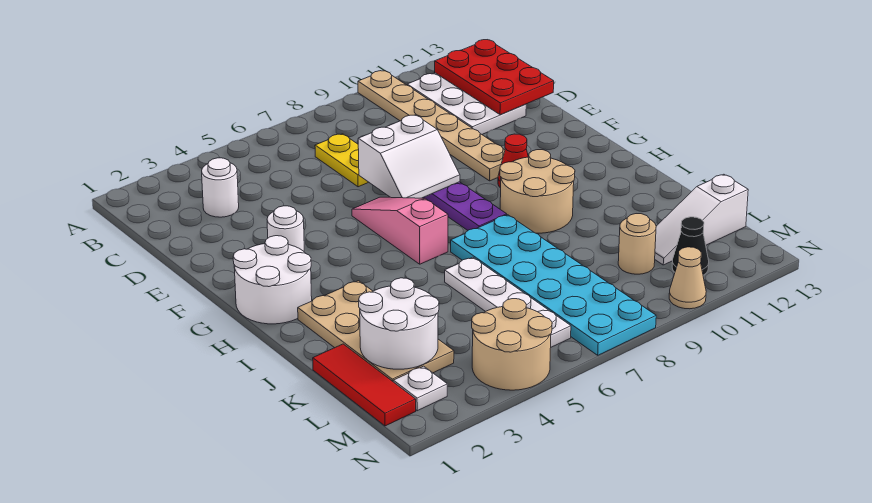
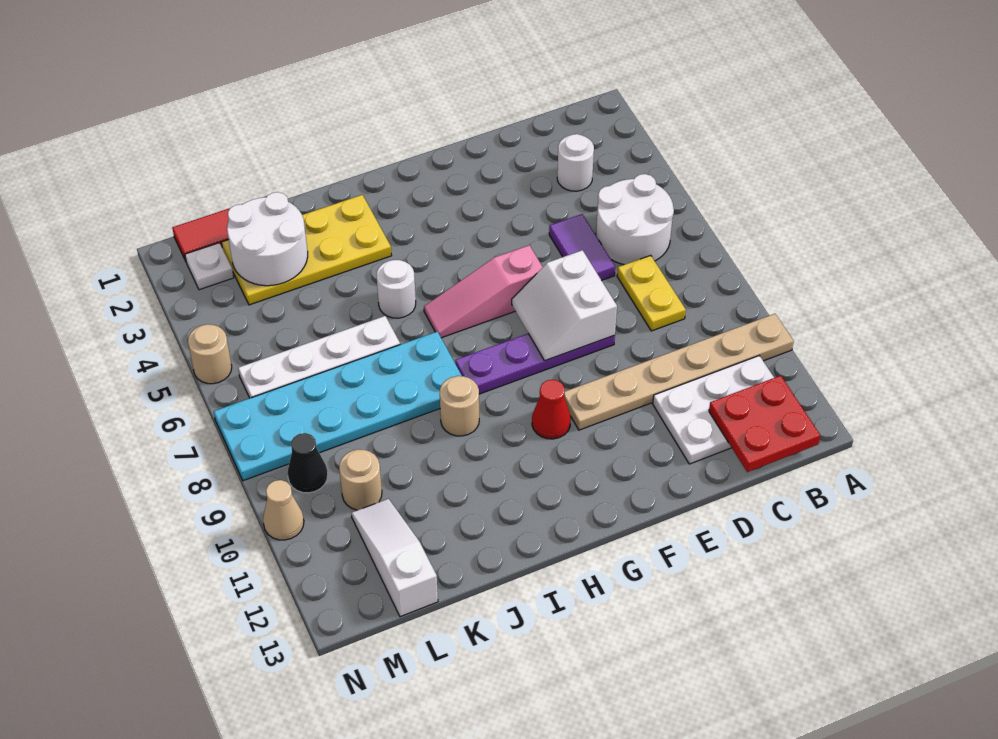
red plate B12:D13 level 2 -> red plate B12:C13 level 2
yellow plate C7:D7 level 1 -> yellow plate C7:C8 level 1
none -> purple tile D5:D6 level 1
white round brick F3 level 1 -> white round brick I5 level 1
pink slope F6:H6 level 1 top H -> pink slope F6:H6 level 1 top F
white round brick G1:H2 level 1 -> white round brick B5:C6 level 1
tan round brick H9:I10 level 1 -> tan round brick I9 level 1
tan plate I2:L3 level 1 -> yellow plate I2:L3 level 1
tan round brick M4:N5 level 1 -> tan round brick N5 level 1
black cone M11 level 1 -> black cone M9 level 1

